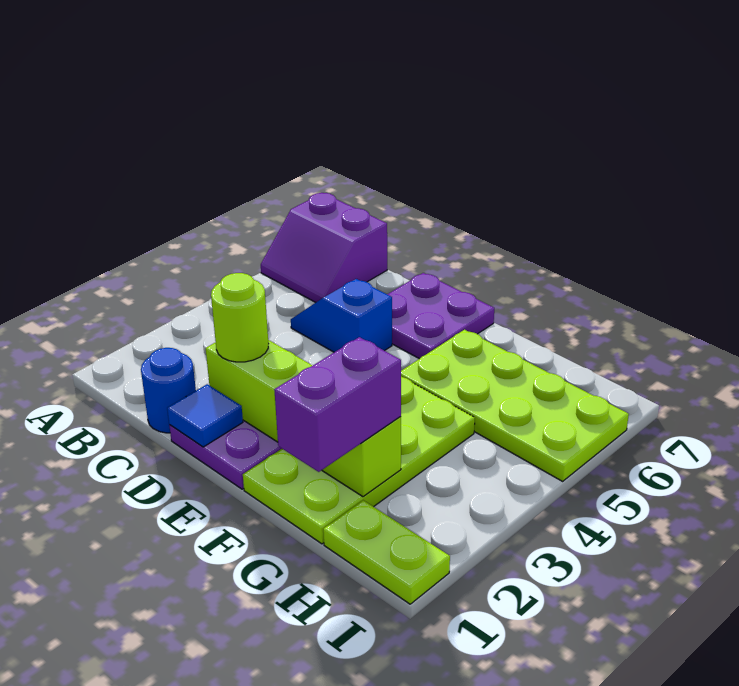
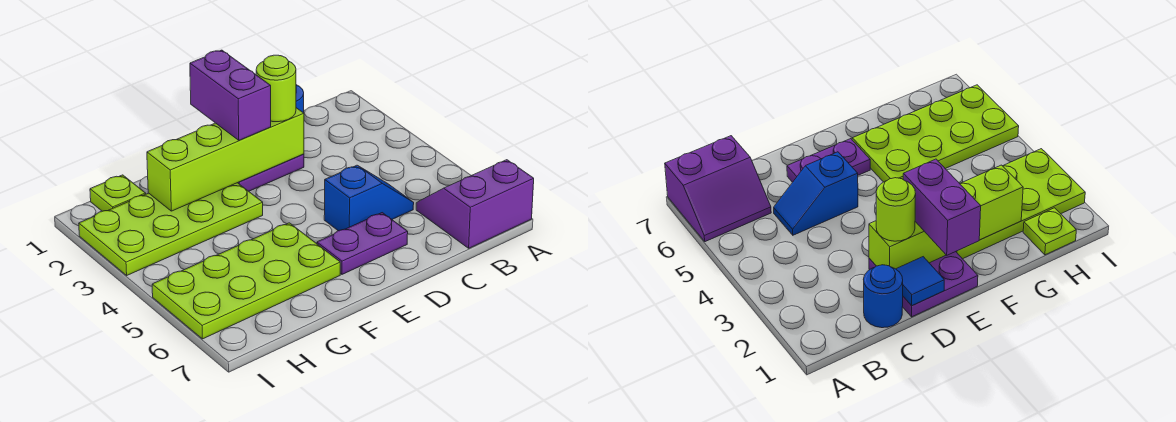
purple plate D6:E7 level 1 -> purple plate D6:E6 level 1
lime plate F1:G4 level 1 -> lime plate F2:I3 level 1
purple brick G1:G2 level 3 -> purple brick E1:E2 level 3
lime plate H1:I1 level 1 -> lime plate H1 level 1

